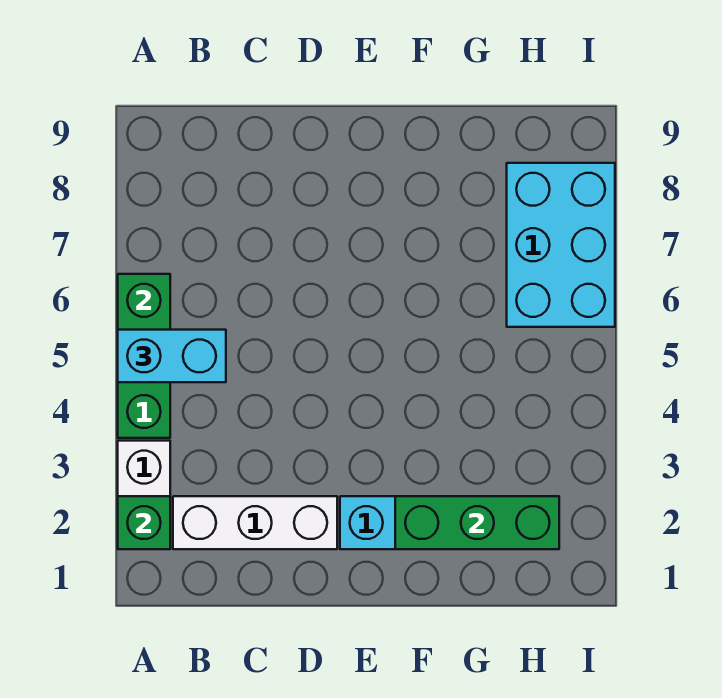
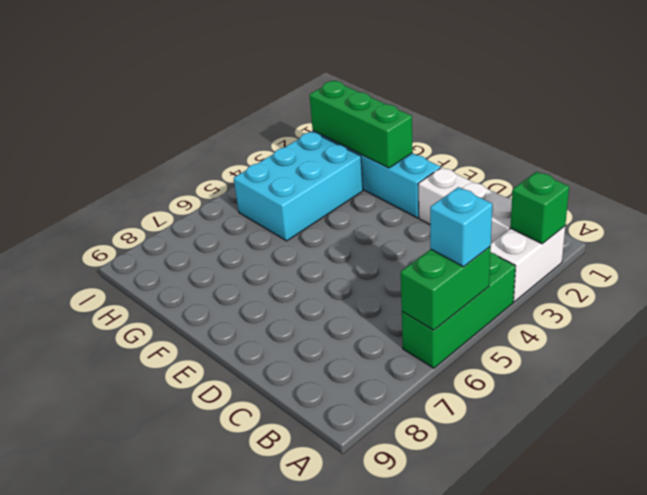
cyan brick A5:B5 level 3 -> cyan brick A5 level 3
cyan brick H6:I8 level 1 -> cyan brick G3:H5 level 1

